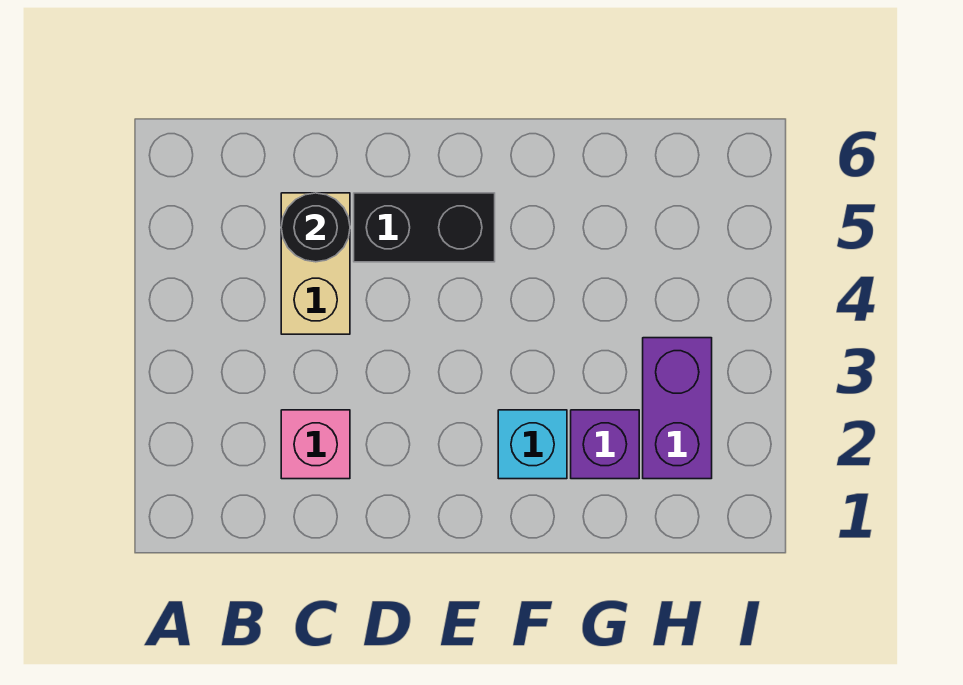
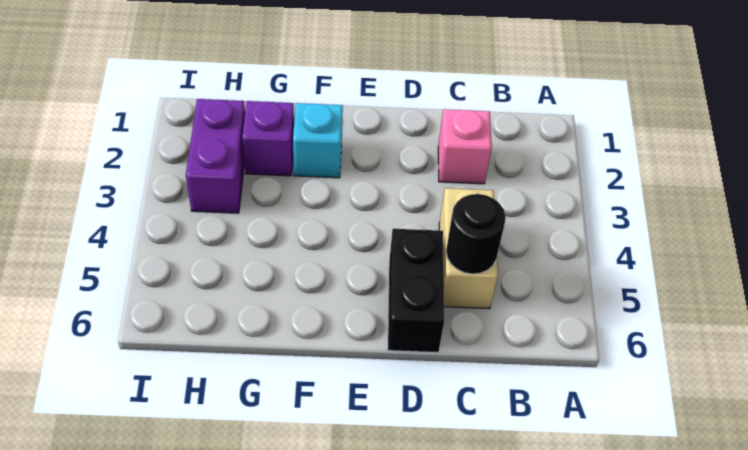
black brick D5:E5 level 1 -> black brick D5:D6 level 1

